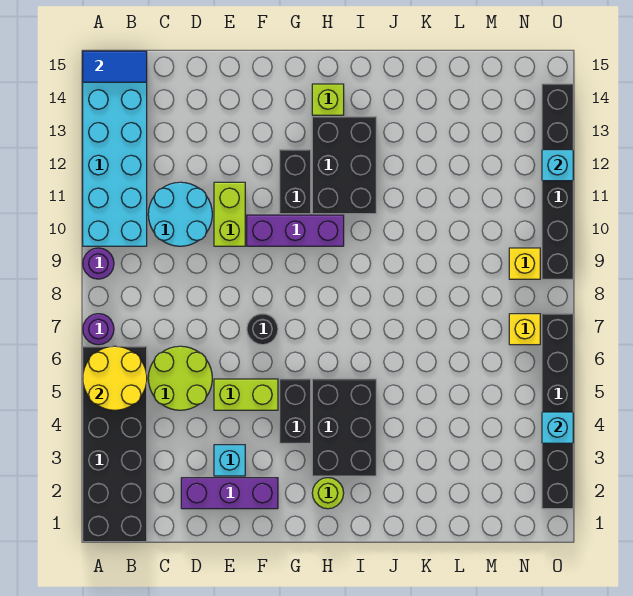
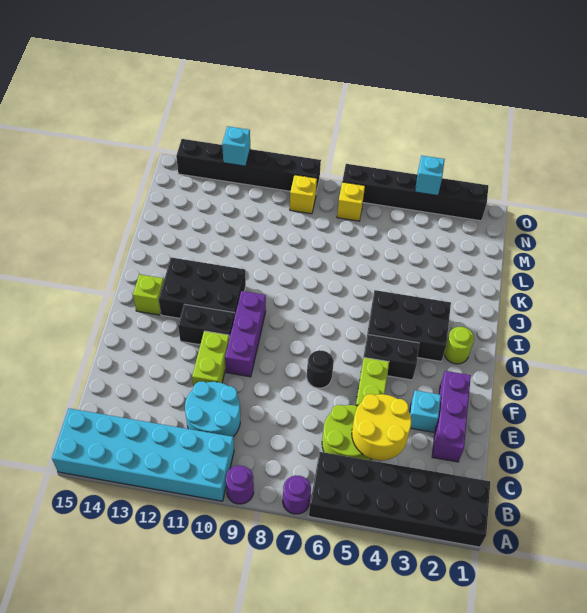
yellow round brick A5:B6 level 2 -> yellow round brick C4:D5 level 2
blue tile A15:B15 level 2 -> none
lime brick E10:E11 level 1 -> lime brick E11:F11 level 1

